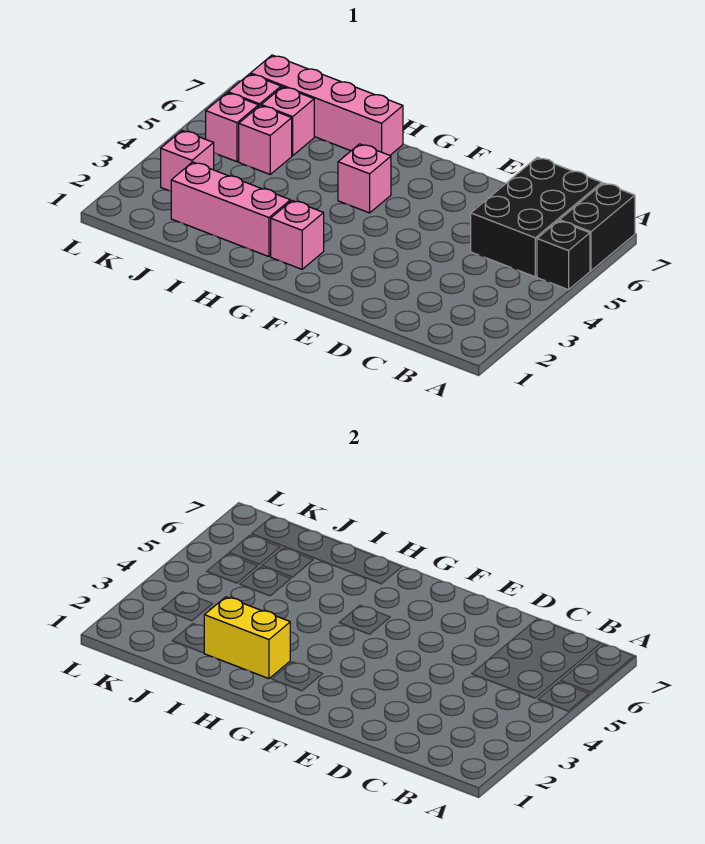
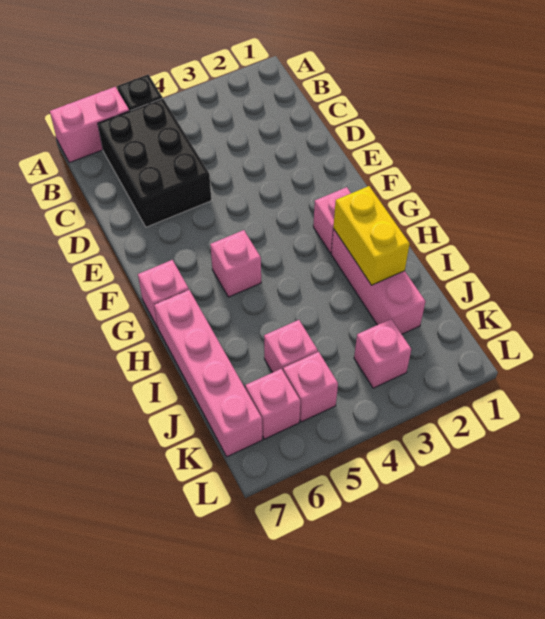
black brick A6:A7 level 1 -> pink brick A6:A7 level 1
black brick B5:C7 level 1 -> black brick B5:D6 level 1
pink brick J6 level 1 -> pink brick G7 level 1

